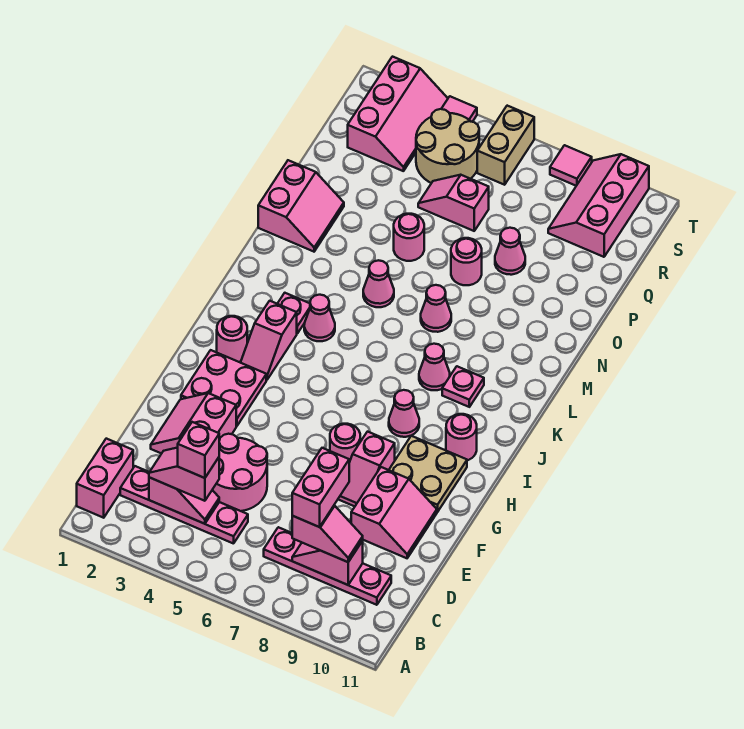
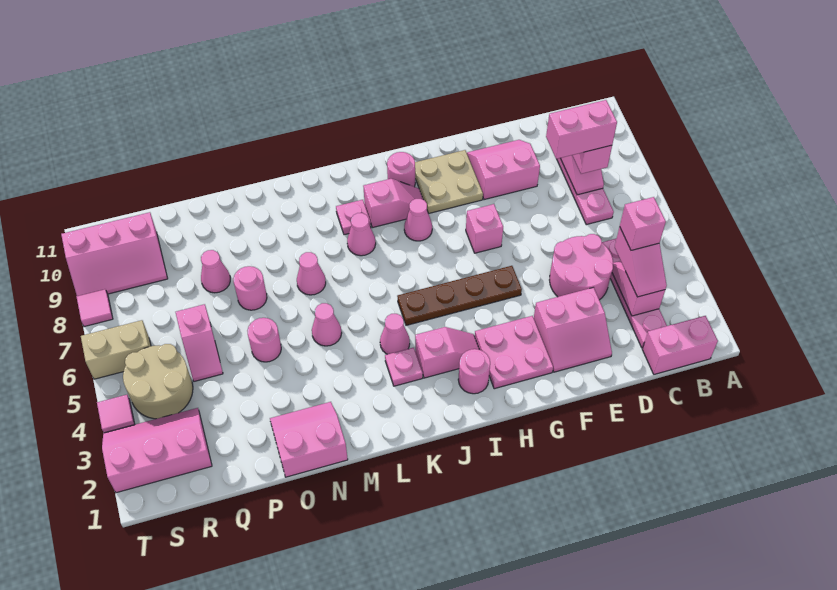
pink slope F8:G8 level 1 top G -> pink slope I9:J9 level 1 top J
none -> brown plate G5:J5 level 1
pink round brick G7 level 1 -> pink brick G7 level 1

